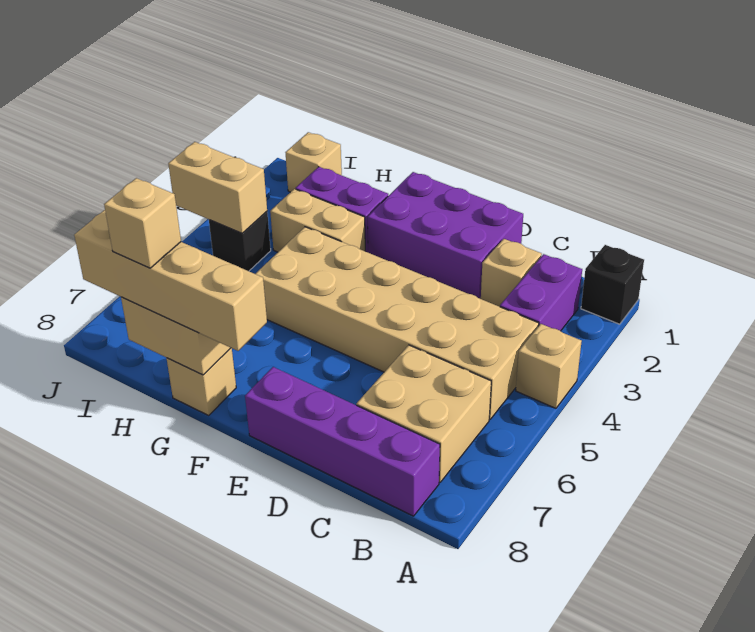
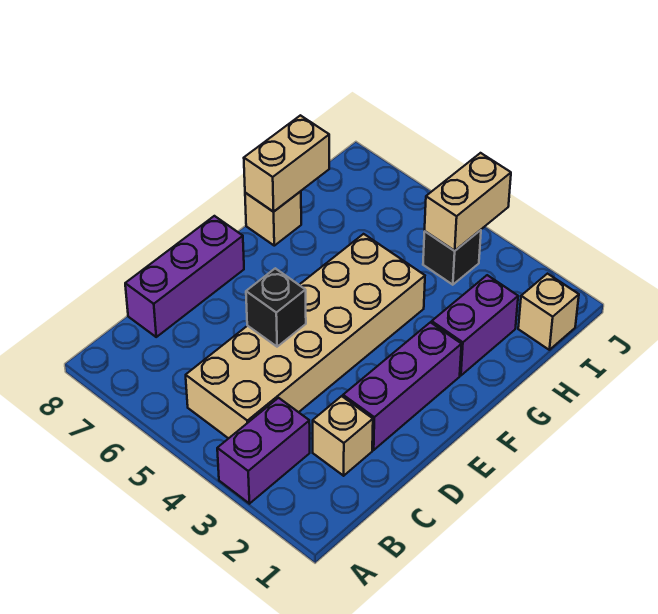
black brick A1 level 1 -> black brick D5 level 2
tan brick A4 level 1 -> none
purple brick B2:B3 level 1 -> purple brick A3:B3 level 1
tan brick B6:C7 level 1 -> none
purple brick B8:E8 level 1 -> purple brick C8:E8 level 1
purple brick D1:F2 level 1 -> purple brick D2:F2 level 1
tan brick F8:I8 level 3 -> none
tan brick G3:H3 level 1 -> none
tan brick H8 level 4 -> none

